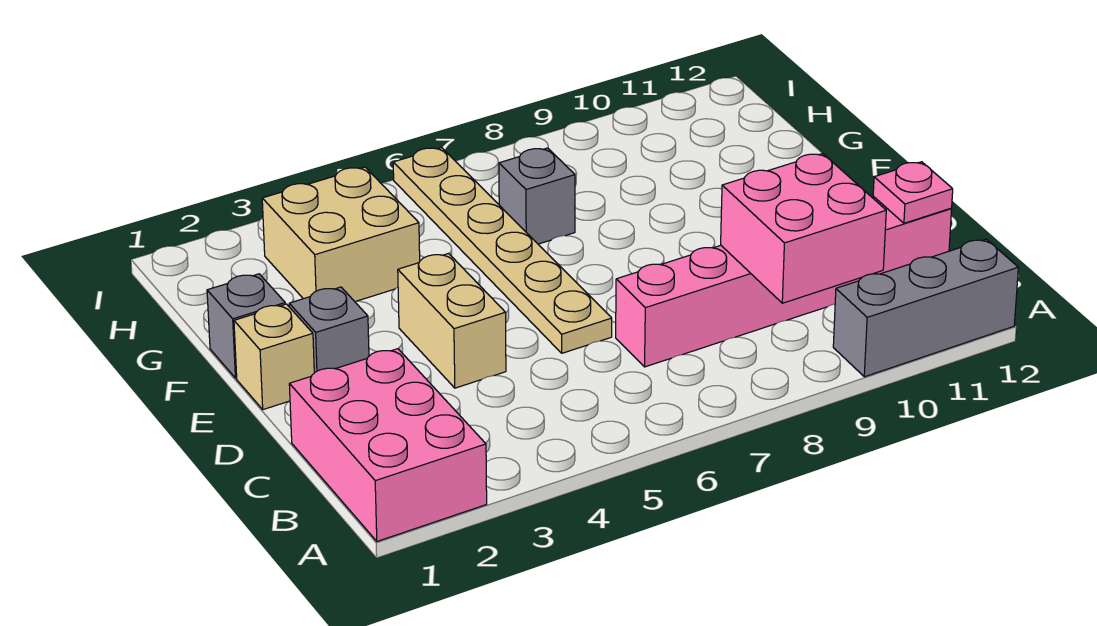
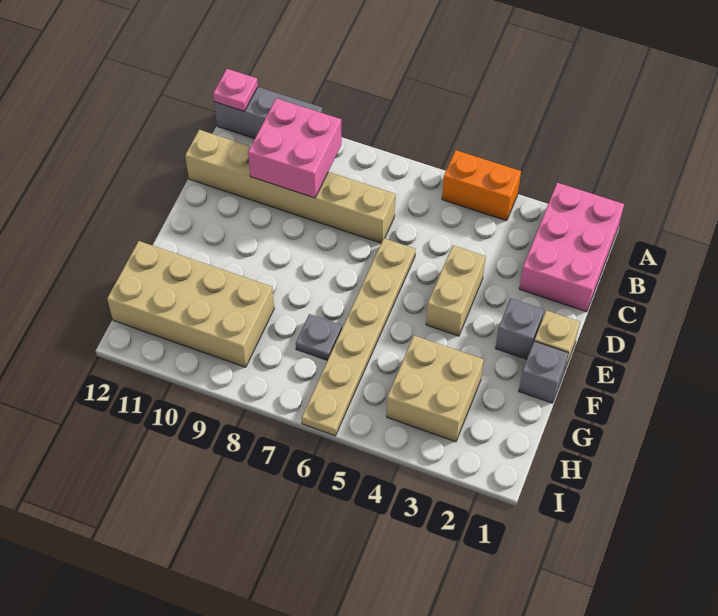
none -> orange brick A4:A5 level 1
pink brick C7:C12 level 1 -> tan brick C7:C12 level 1
pink plate C12 level 2 -> pink plate A12 level 2
grey brick G7 level 1 -> grey plate G7 level 1
none -> tan brick G9:H12 level 1

